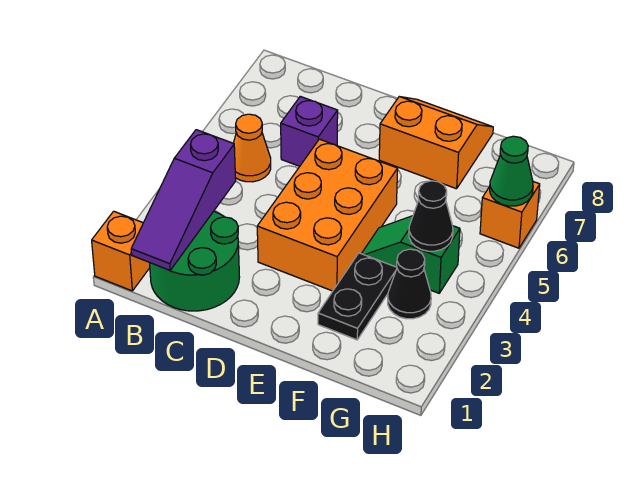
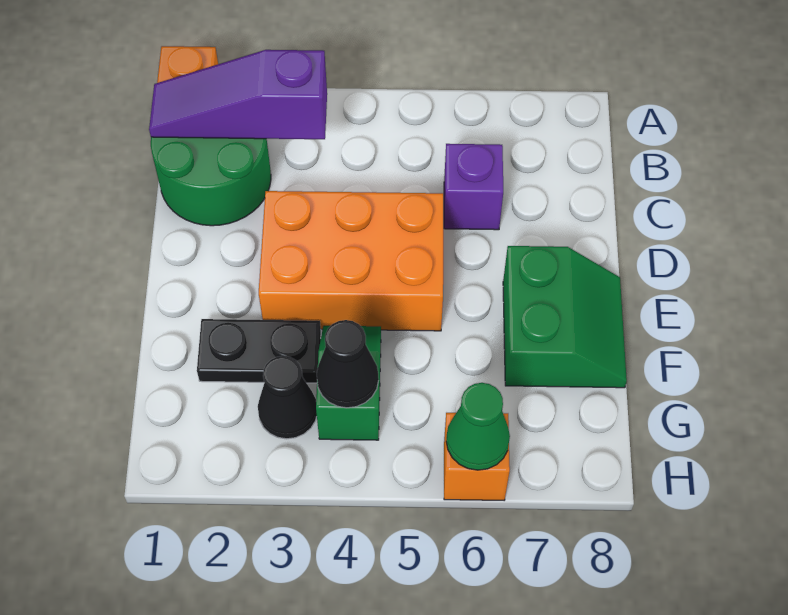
orange cone B5 level 1 -> none
orange slope E7:F8 level 1 top 7 -> green slope E7:F8 level 1 top 7

